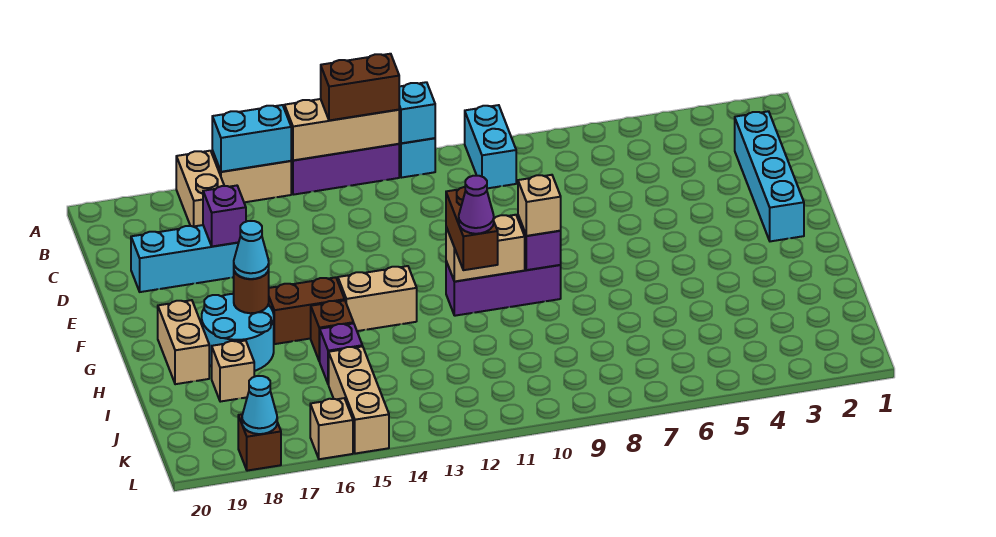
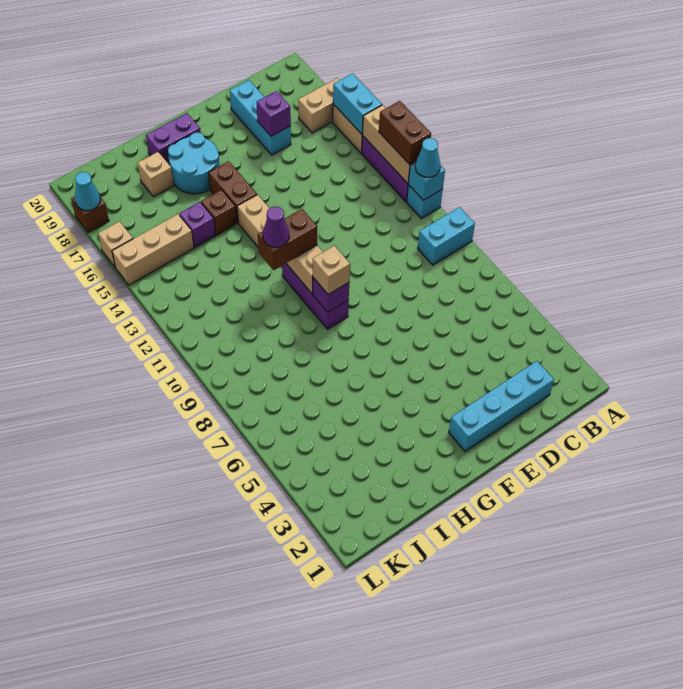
brown round brick G17 level 2 -> none
cyan cone G17 level 3 -> cyan cone A11 level 3
tan brick G19:H19 level 1 -> purple brick G19:H19 level 1

